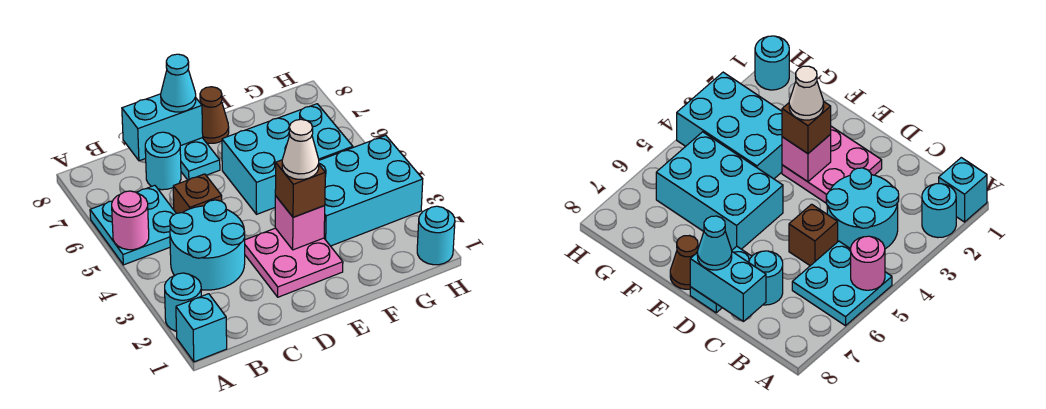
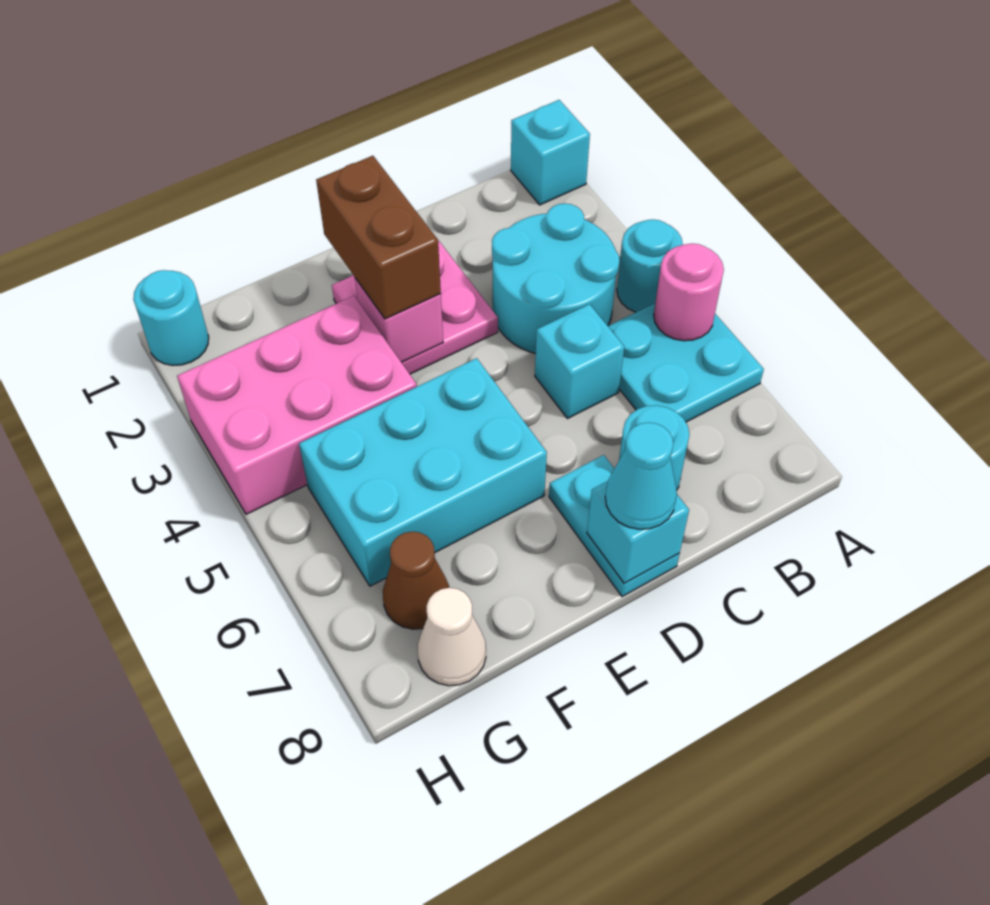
cyan round brick A2 level 1 -> cyan round brick A4 level 1
brown brick C5 level 1 -> cyan brick C5 level 1
cyan brick C8:D8 level 2 -> cyan brick D8 level 2
brown brick E3 level 3 -> brown brick E2:E3 level 3
white cone E3 level 4 -> white cone G8 level 1
brown cone E8 level 1 -> brown cone G7 level 1
cyan brick F3:H4 level 1 -> pink brick F3:H4 level 1

